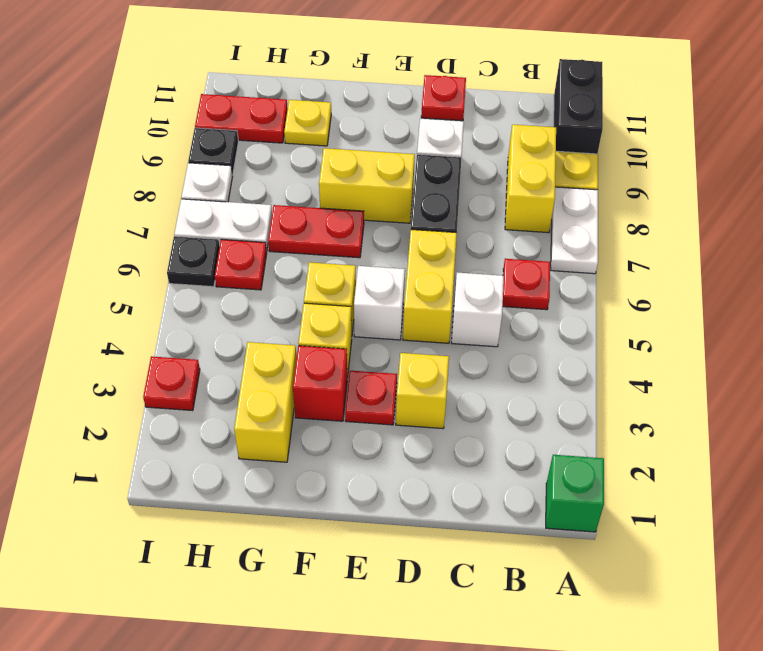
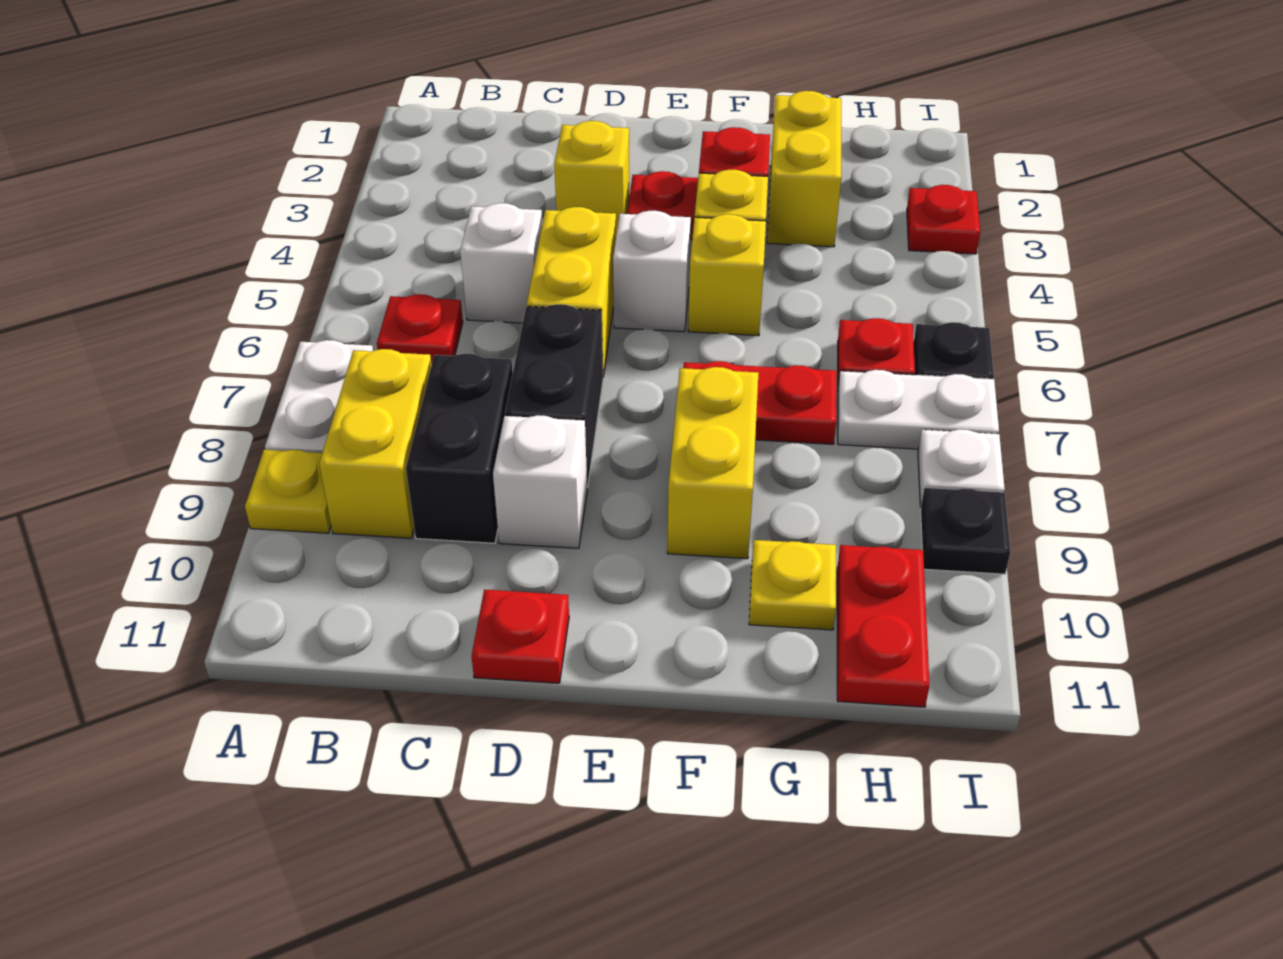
green brick A1 level 1 -> none
black brick A10:A11 level 1 -> black brick C8:C9 level 1
yellow brick E8:F8 level 1 -> yellow brick F8:F9 level 1
red plate H10:I10 level 1 -> red plate H10:H11 level 1

